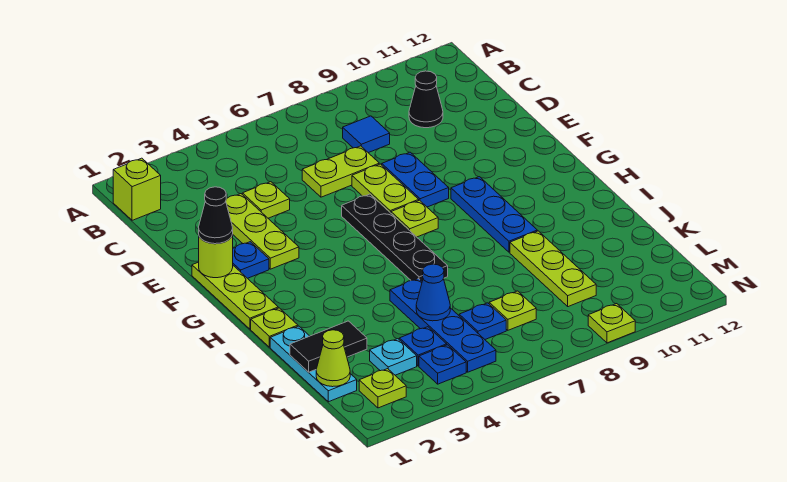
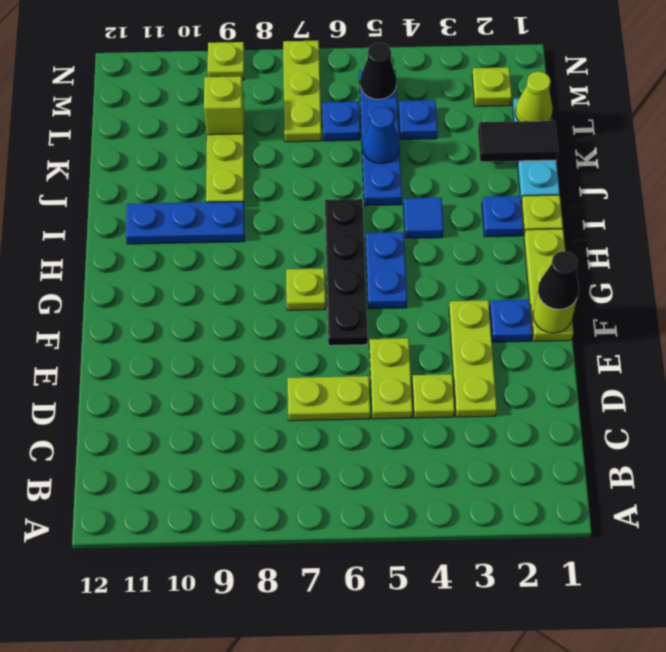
lime brick B1 level 1 -> lime brick L9 level 2
blue tile C8 level 1 -> blue tile I4 level 1
black cone C10 level 1 -> black cone M5 level 2
lime plate E7:F7 level 1 -> lime plate D5:E5 level 1
blue plate E8:F8 level 1 -> blue plate G5:H5 level 1
blue plate G9:I9 level 1 -> blue plate I9:I11 level 1
cyan plate L3 level 1 -> none
lime plate L7 level 1 -> lime plate L7:N7 level 1
blue plate M4 level 1 -> blue plate I2 level 1

